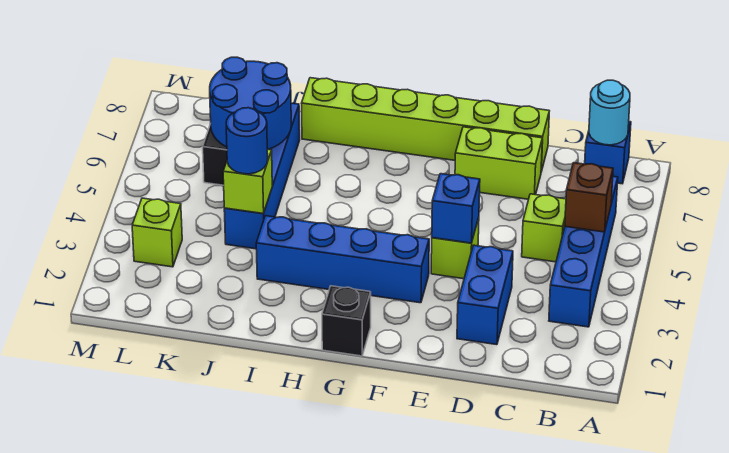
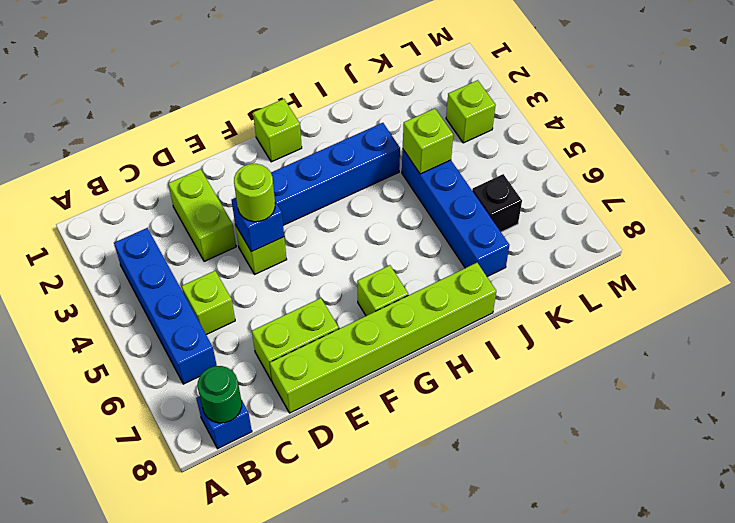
brown brick B5 level 2 -> none
cyan round brick B8 level 2 -> green round brick B8 level 2
blue brick D2:D3 level 1 -> lime brick D2:D3 level 1
none -> lime round brick E4 level 3
black brick G1 level 1 -> lime brick G1 level 1
none -> lime brick G7 level 1
blue round brick J4 level 3 -> none
blue round brick J6:K7 level 2 -> none

